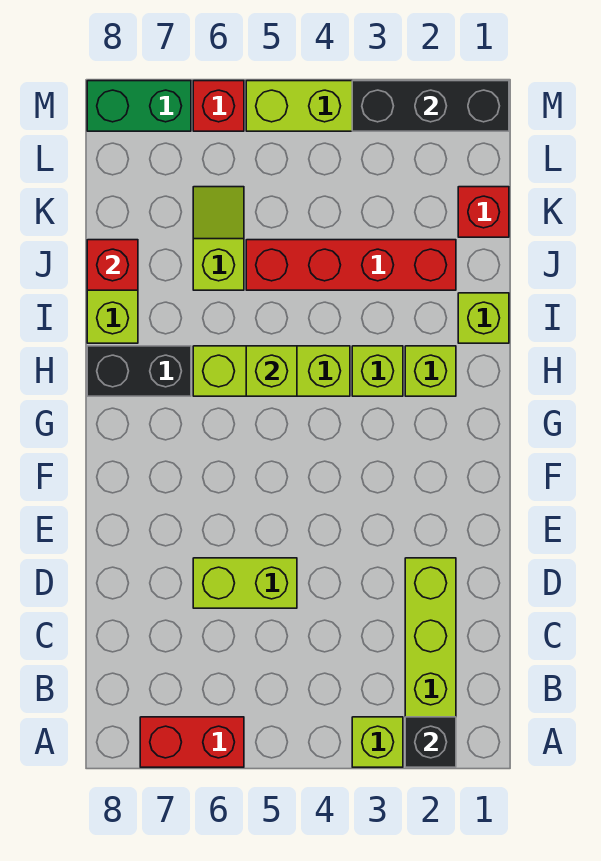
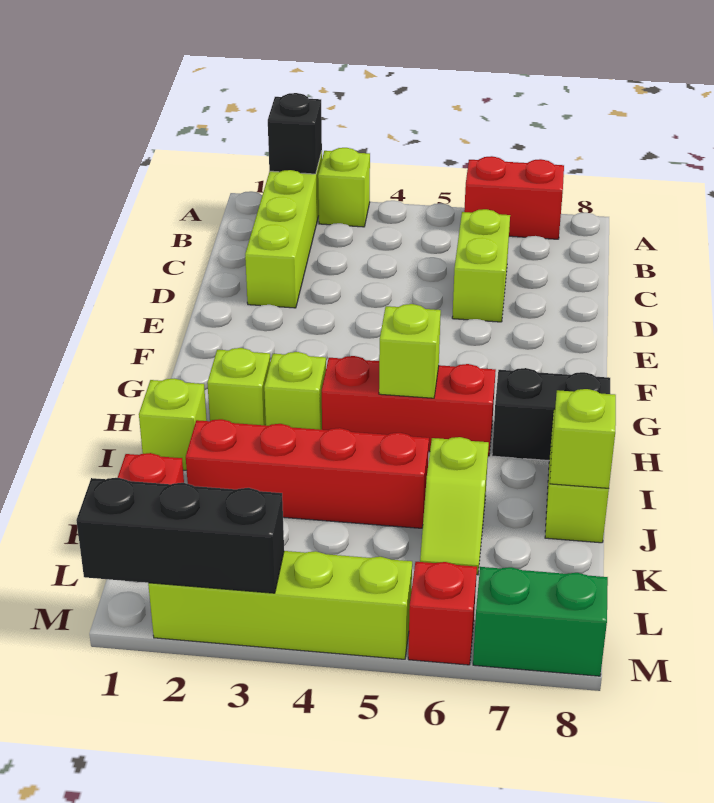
lime brick D5:D6 level 1 -> lime brick C6:D6 level 1
lime brick H4:H6 level 1 -> red brick H4:H6 level 1
red brick J8 level 2 -> lime brick J8 level 2

